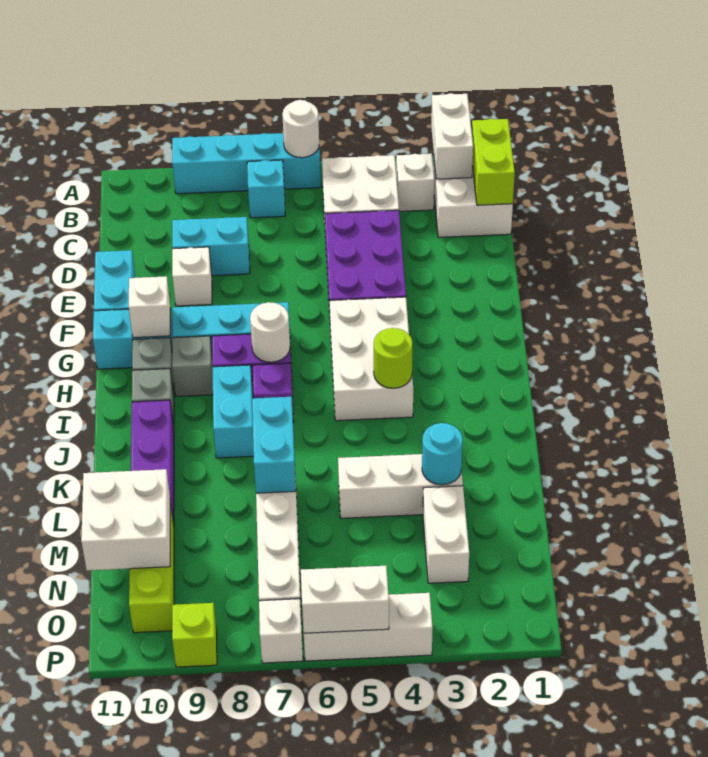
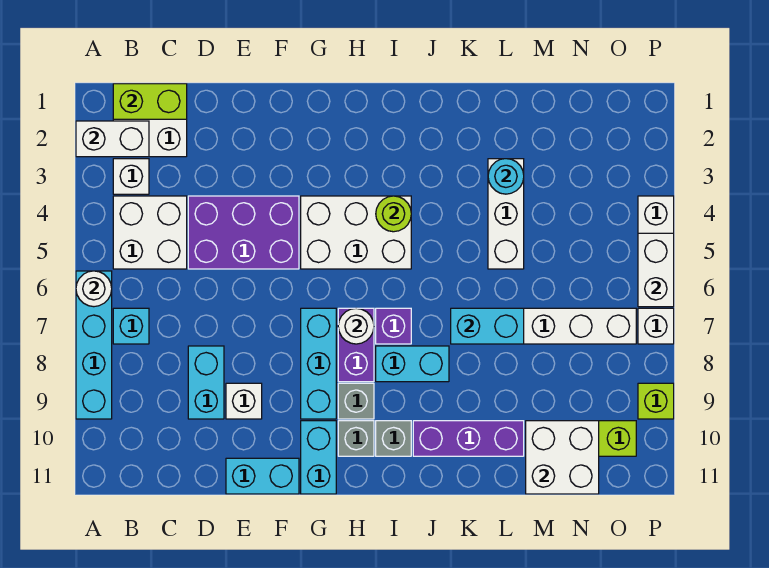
white brick G10 level 2 -> none
white brick M3:N3 level 1 -> none

